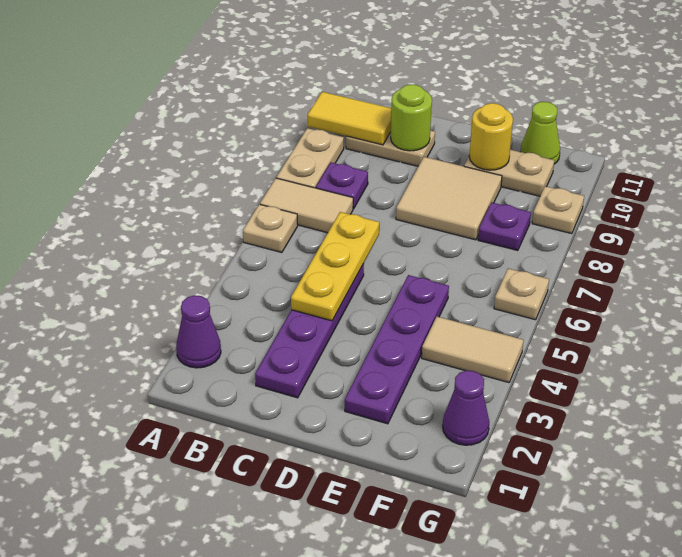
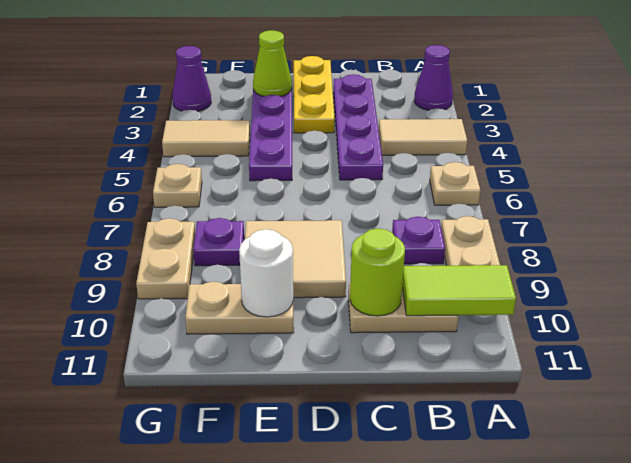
tan tile A7:B7 level 1 -> tan tile A4:B4 level 1
yellow tile A10:B10 level 2 -> lime tile A10:B10 level 2
yellow plate C4:C6 level 2 -> yellow plate D1:D3 level 1
yellow round brick E10 level 2 -> white round brick E10 level 2
lime cone F11 level 1 -> lime cone E2 level 2
tan plate G9 level 1 -> tan plate G8:G9 level 1

